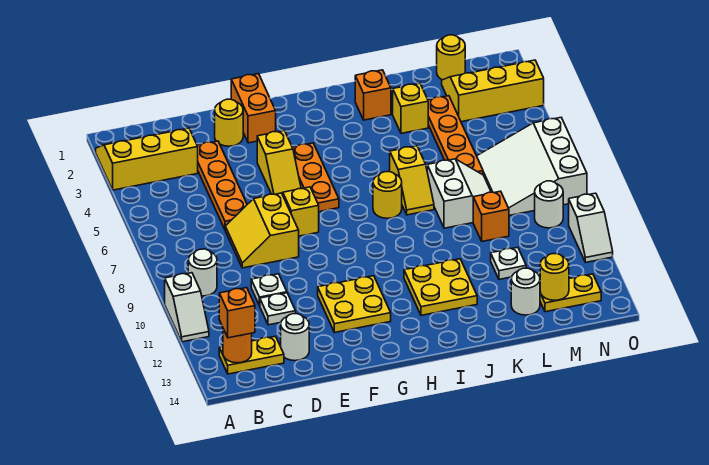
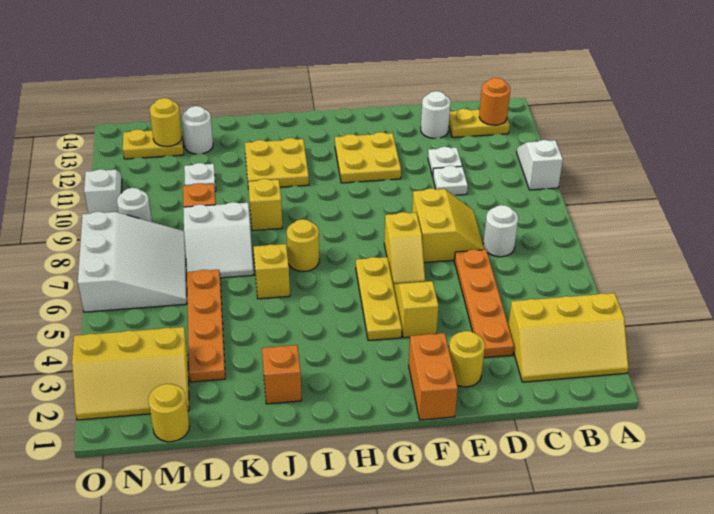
white round brick B9 level 1 -> white round brick C7 level 1
orange brick B13 level 3 -> none
orange plate G4:G6 level 1 -> yellow plate G4:G6 level 1
yellow brick K3 level 1 -> yellow brick J9 level 1
white slope K7:L8 level 1 top K -> white slope K7:L8 level 1 top 8

